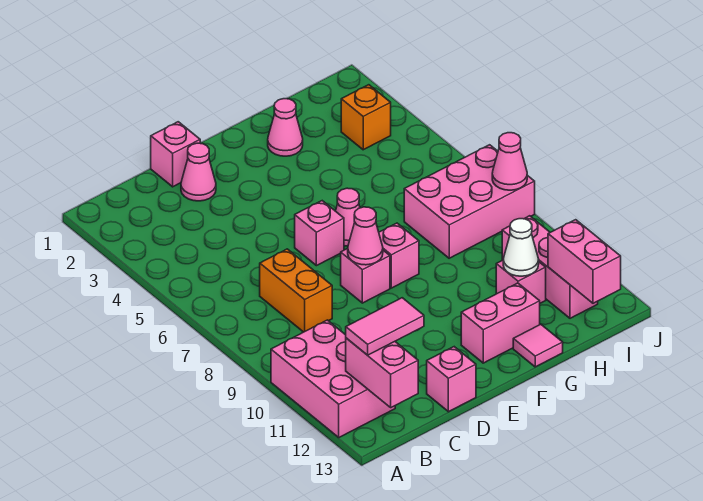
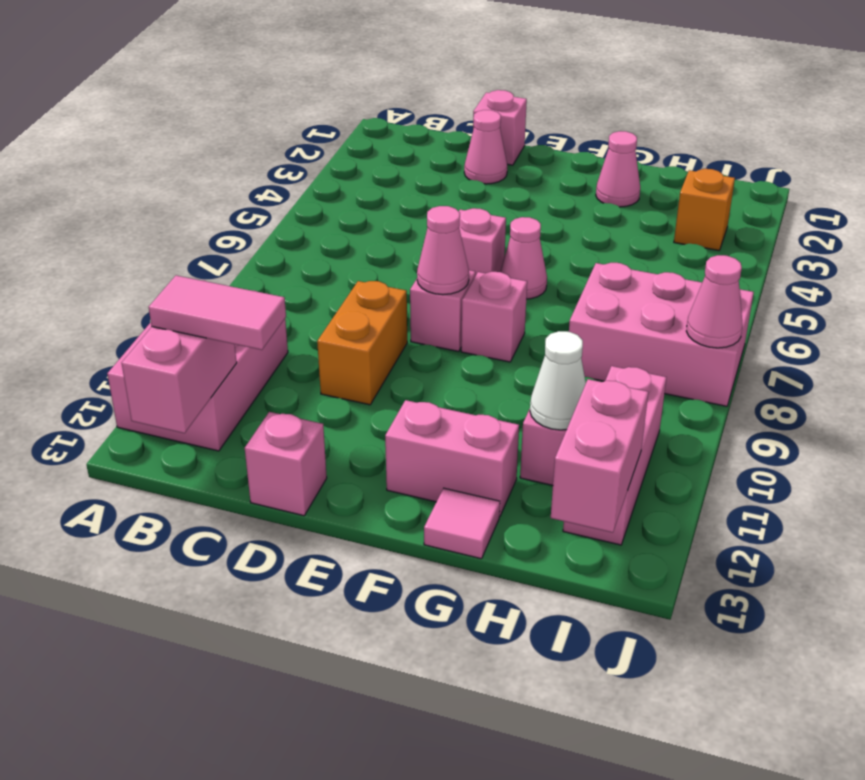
orange brick C7:C8 level 1 -> orange brick D9:D10 level 1

